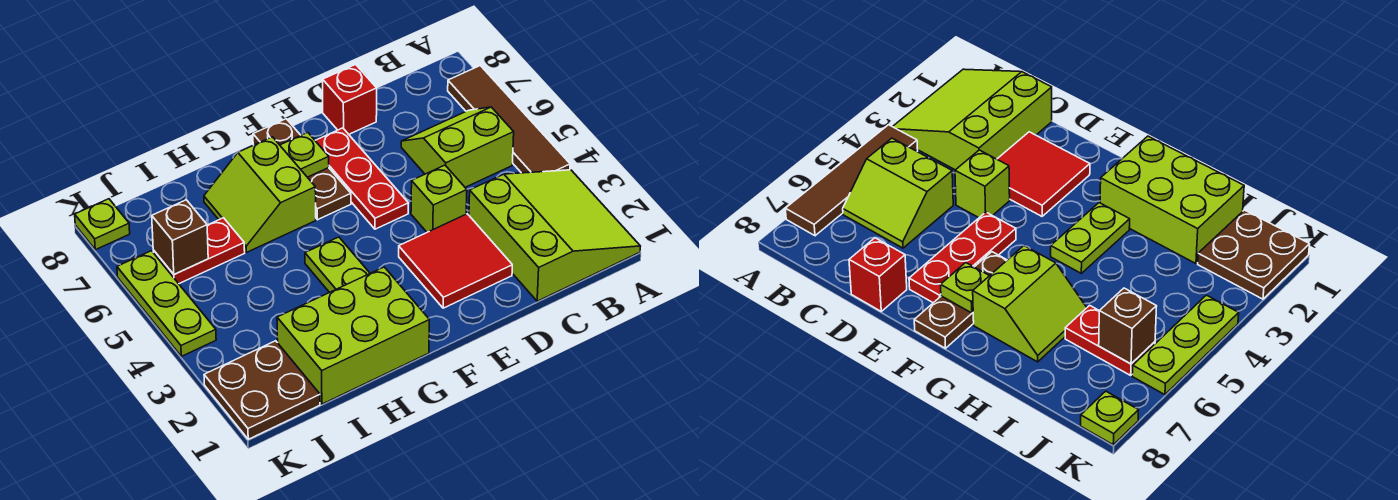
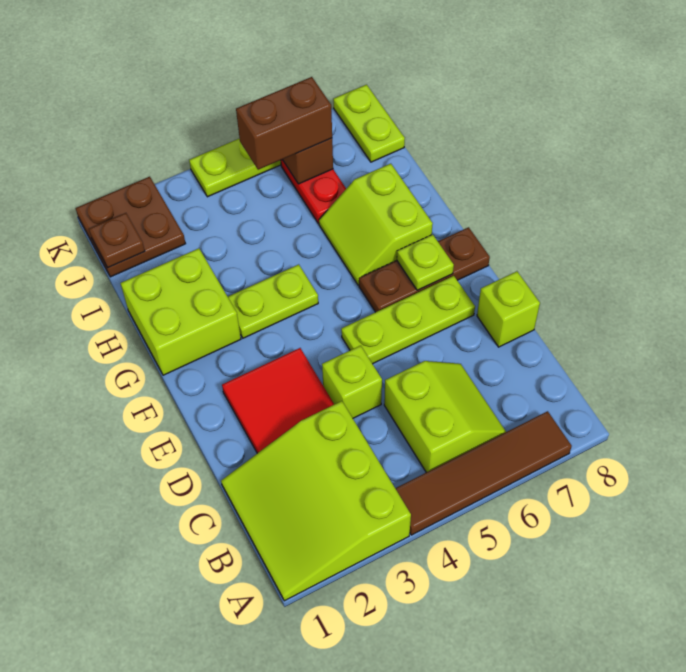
lime slope A1:C3 level 1 top C -> lime slope A1:C3 level 1 top 3
red brick D8 level 1 -> lime brick D8 level 1
red plate E5:E7 level 1 -> lime plate E5:E7 level 1
lime brick G1:I2 level 1 -> lime brick G1:H2 level 1
lime slope G6:H7 level 1 top G -> lime slope G6:H7 level 1 top 7
none -> brown plate J1 level 2
none -> brown brick J5:J6 level 3
lime plate K8 level 1 -> lime plate J8:K8 level 1

